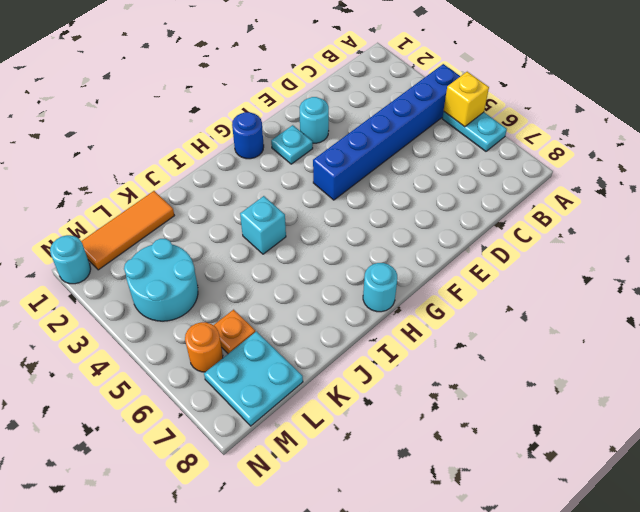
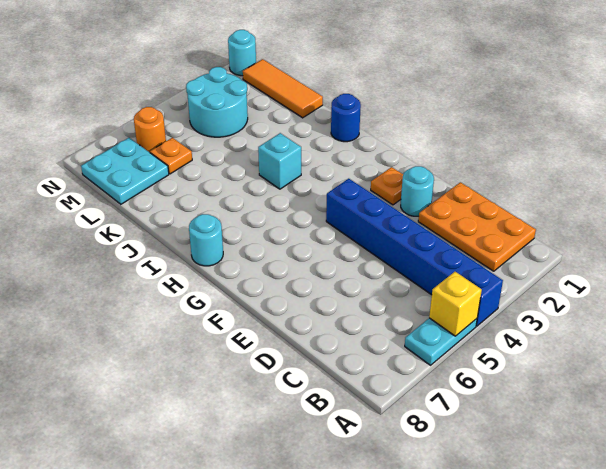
none -> orange plate B1:D2 level 1
cyan plate F2 level 1 -> orange plate F2 level 1
blue round brick G1 level 1 -> blue round brick I1 level 1

